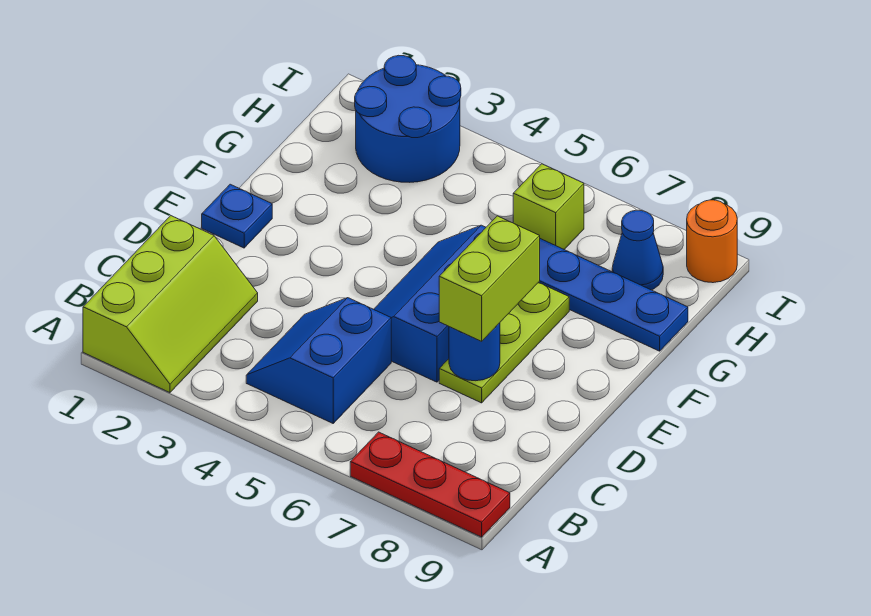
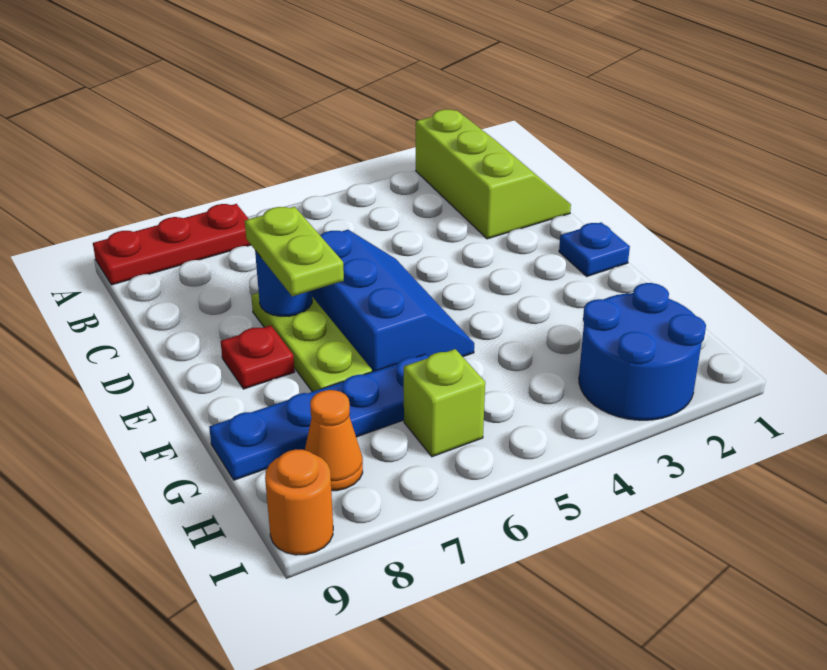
lime slope A1:C2 level 1 top 1 -> lime slope A1:C2 level 1 top 2
blue slope B4:C5 level 1 top 5 -> none
lime brick D7:E7 level 3 -> lime plate D7:E7 level 3
none -> red plate E8 level 1
blue cone H8 level 1 -> orange cone H8 level 1

